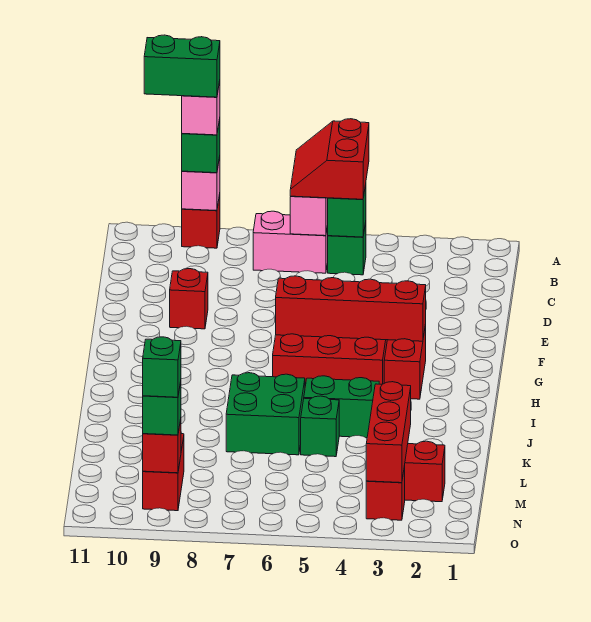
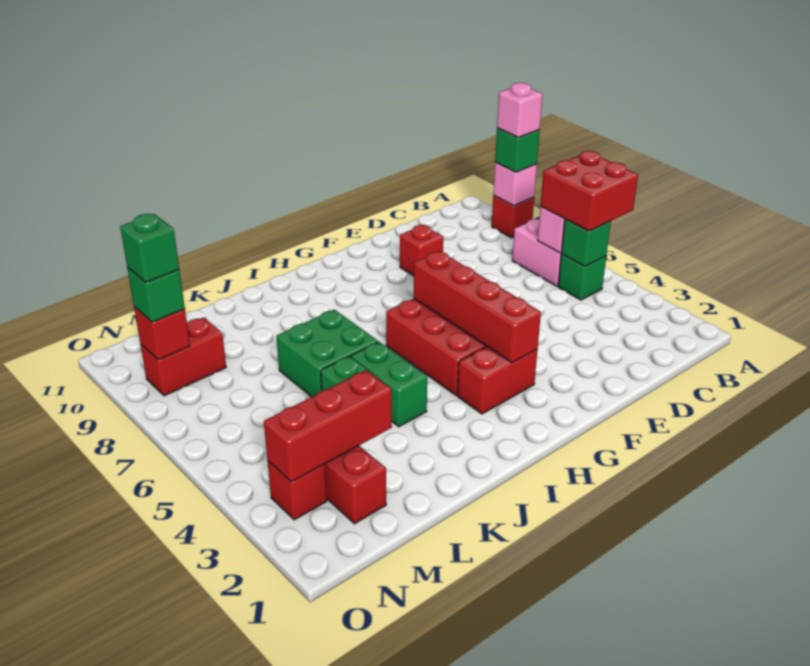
red slope A5:B6 level 3 top 5 -> red brick A5:B6 level 3
green brick A9:A10 level 5 -> none

